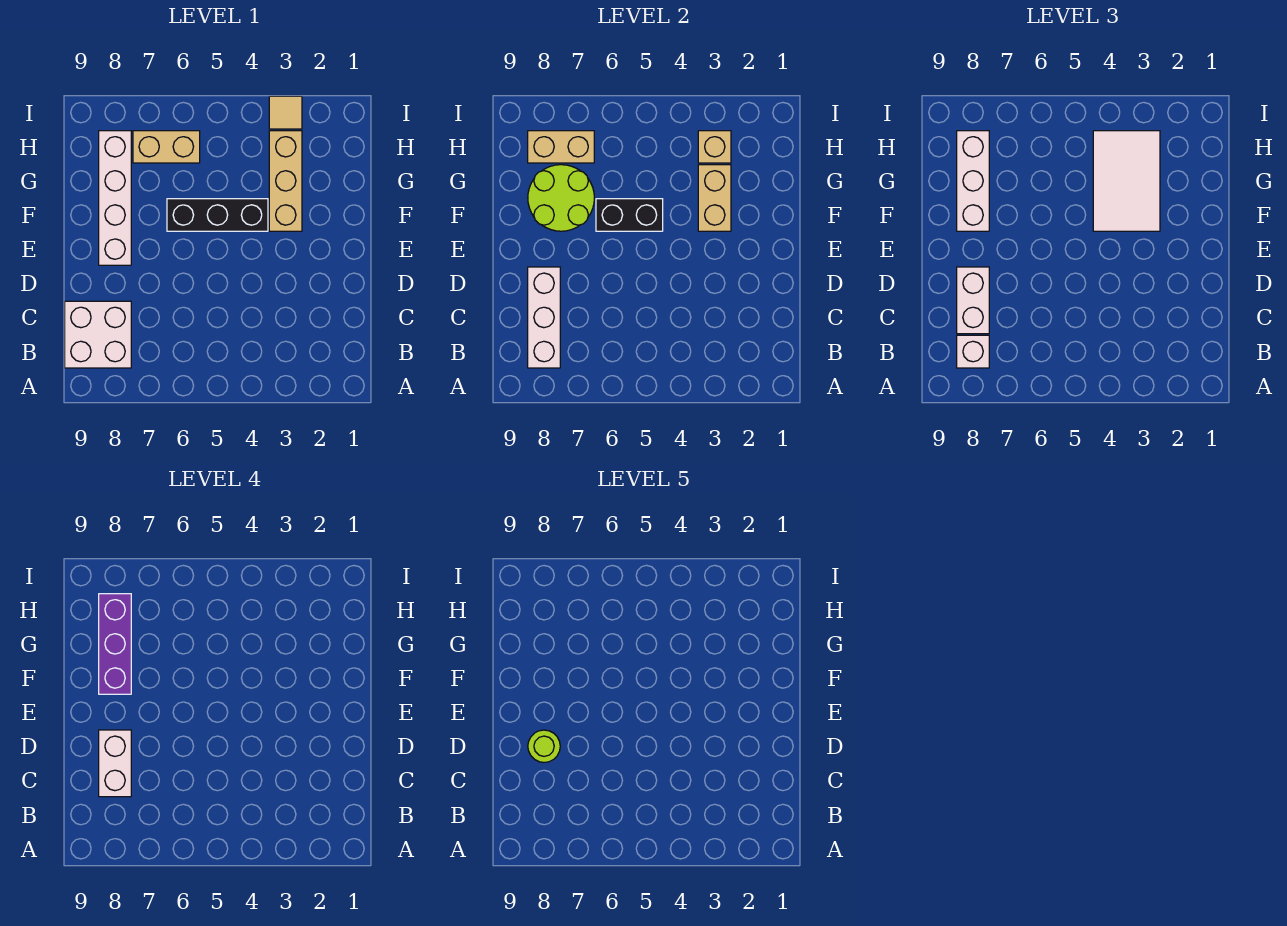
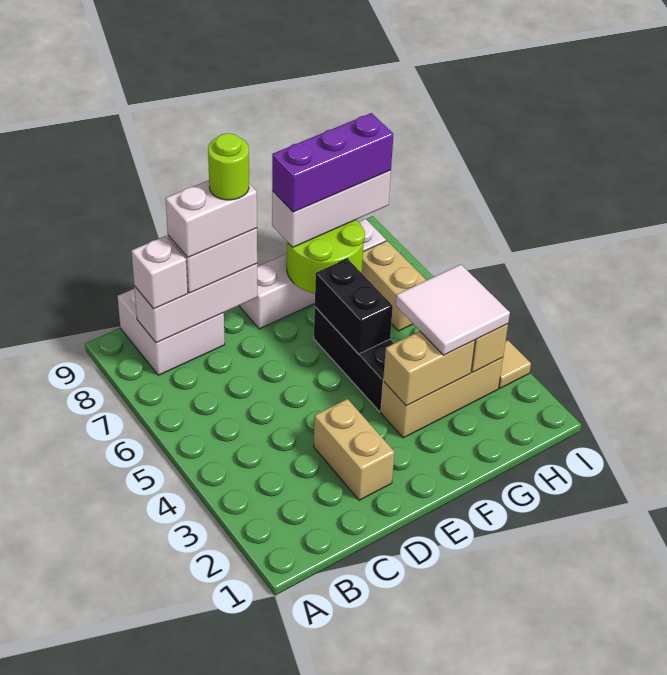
white tile F3:H4 level 3 -> white tile G3:H4 level 3
tan brick H7:H8 level 2 -> tan brick D2:D3 level 1

